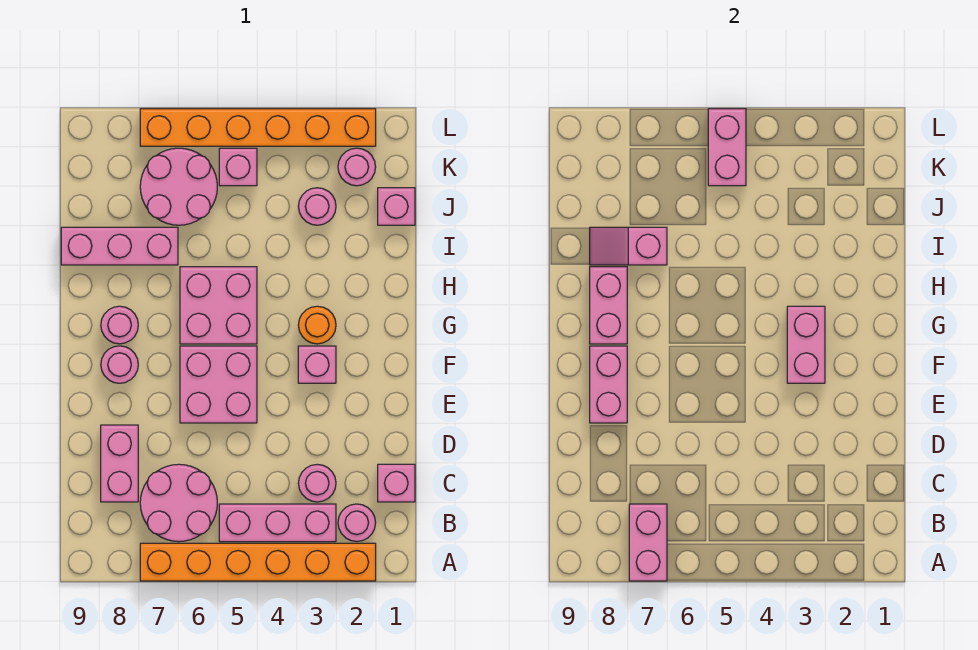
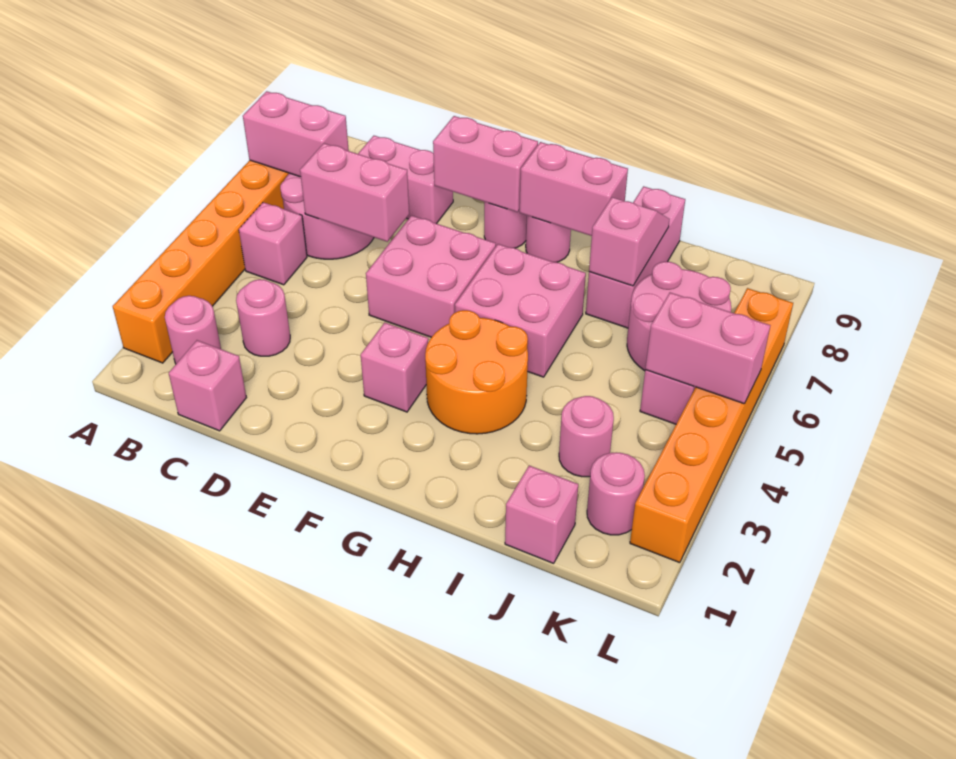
pink brick B3:B5 level 1 -> pink brick B5 level 1
pink brick F3:G3 level 2 -> pink brick C6:D6 level 2
orange round brick G3 level 1 -> orange round brick G3:H4 level 1

